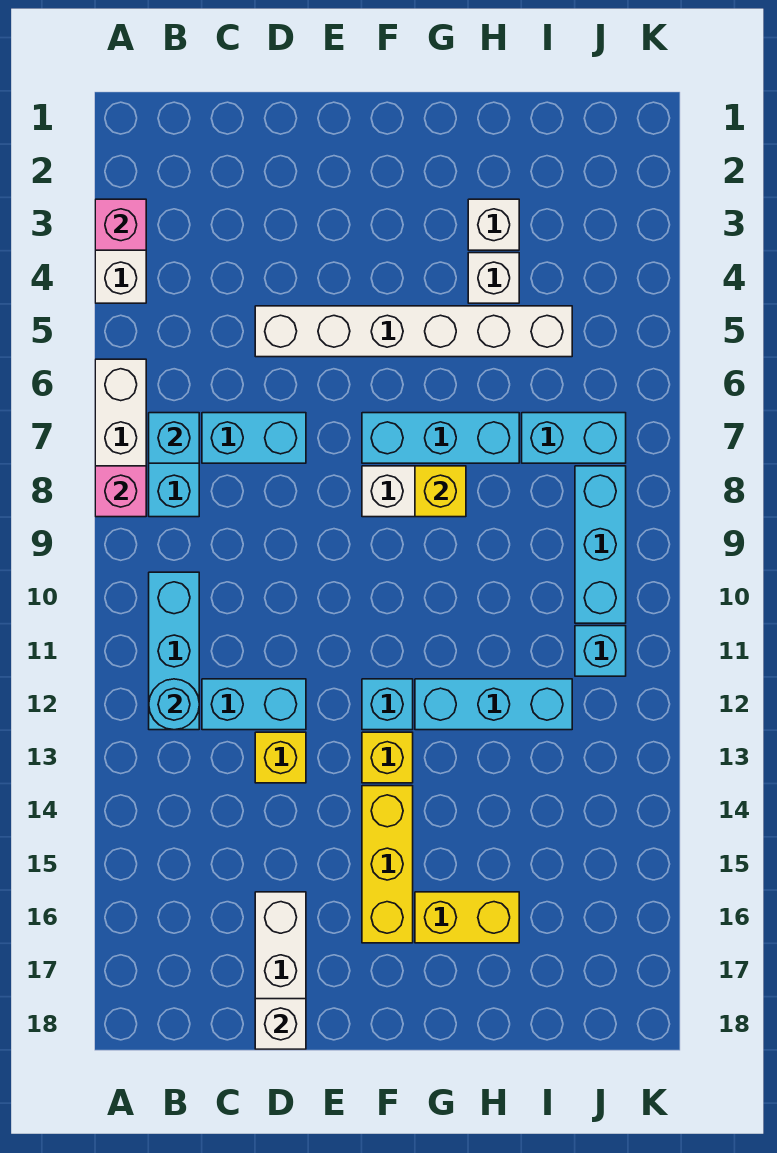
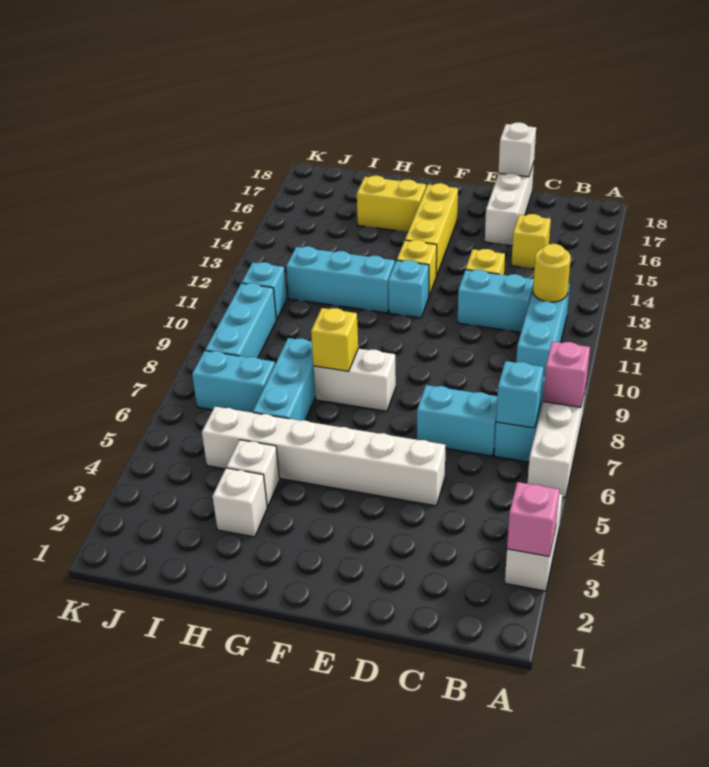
cyan round brick B12 level 2 -> yellow round brick B12 level 2
none -> yellow brick C15 level 1
cyan brick F7:H7 level 1 -> cyan brick H6:H8 level 1

